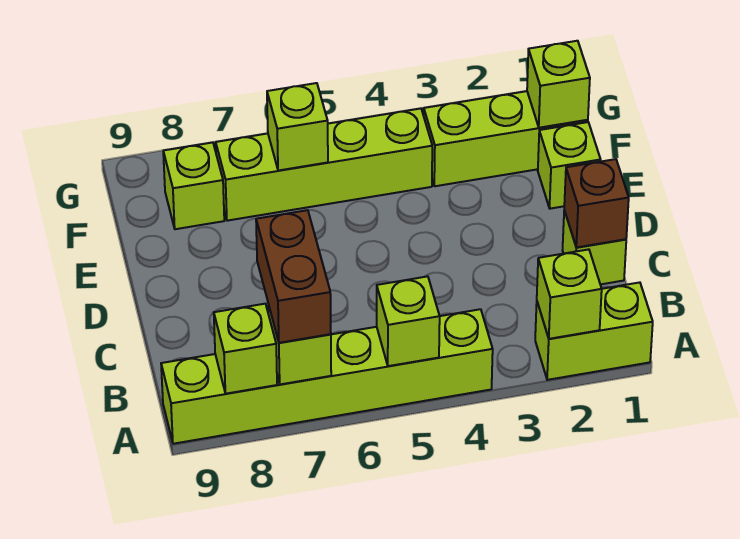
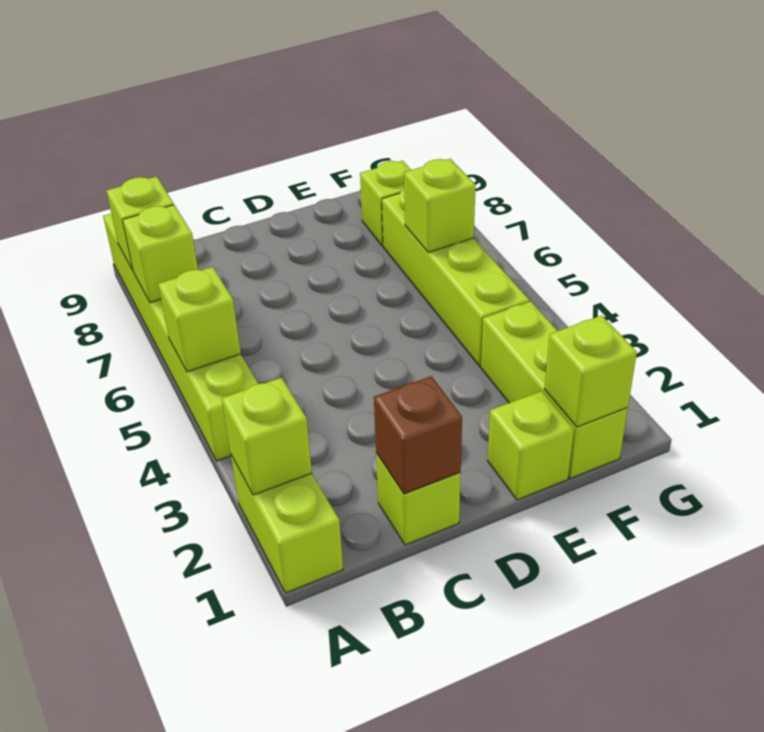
brown brick A7:B7 level 3 -> none

